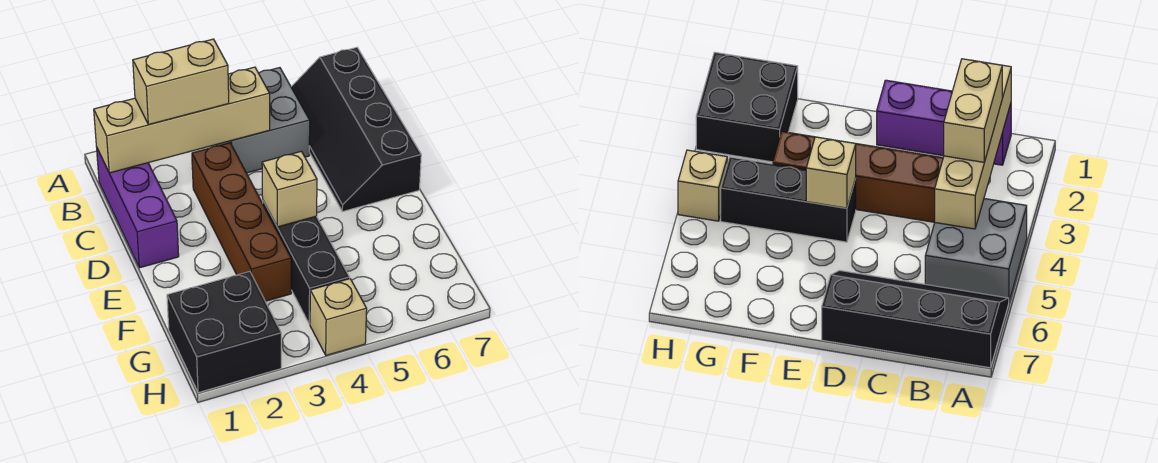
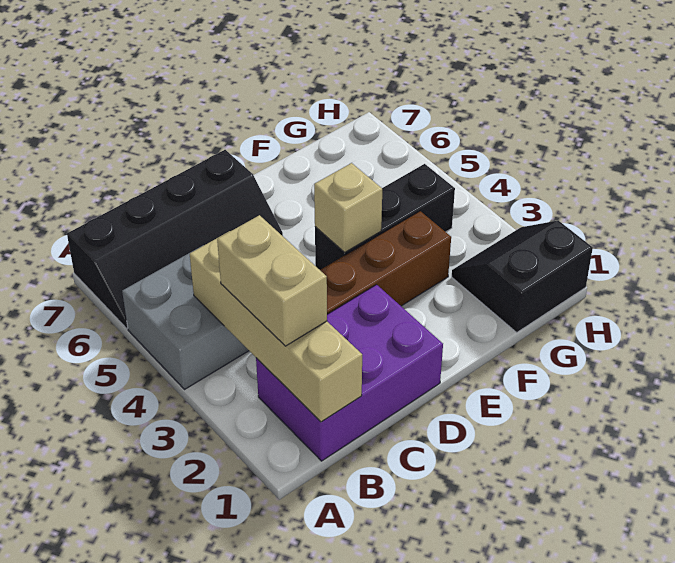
purple brick B1:D1 level 1 -> purple brick B1:D2 level 1
black brick G1:H2 level 1 -> black slope G1:H2 level 1 top 1
tan brick H4 level 1 -> none

